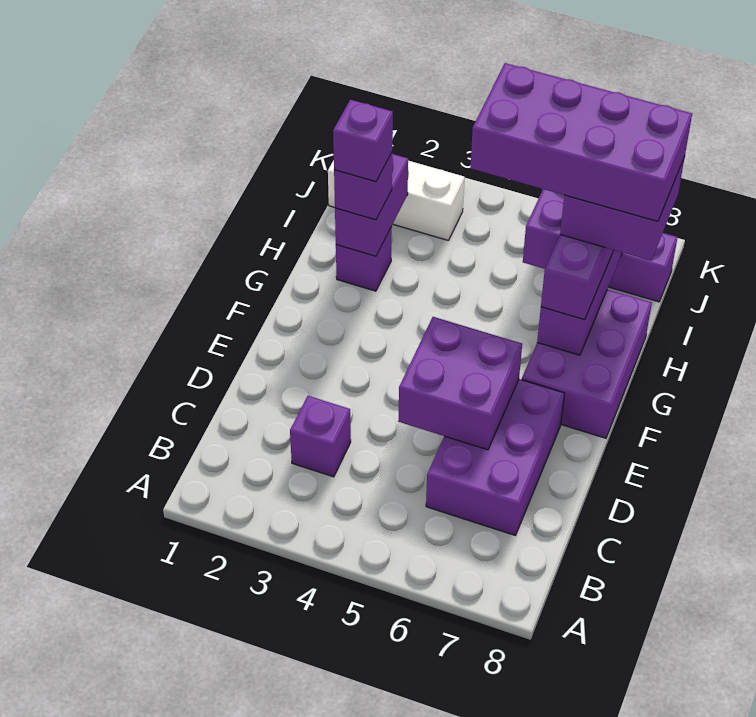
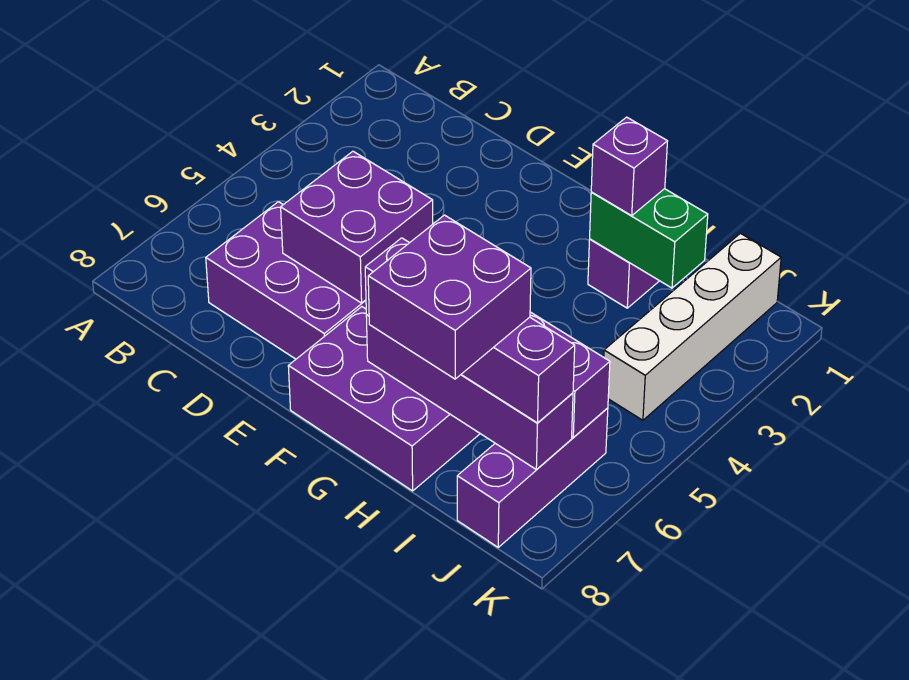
purple brick C3 level 1 -> none
purple brick H2:I2 level 2 -> green brick H2:I2 level 2
purple brick H2 level 4 -> none
purple brick H5:I8 level 5 -> none
white brick J1:J3 level 1 -> white brick J1:J4 level 1

